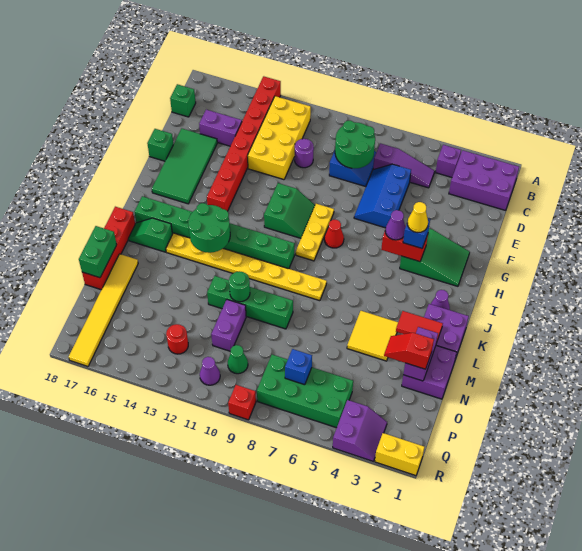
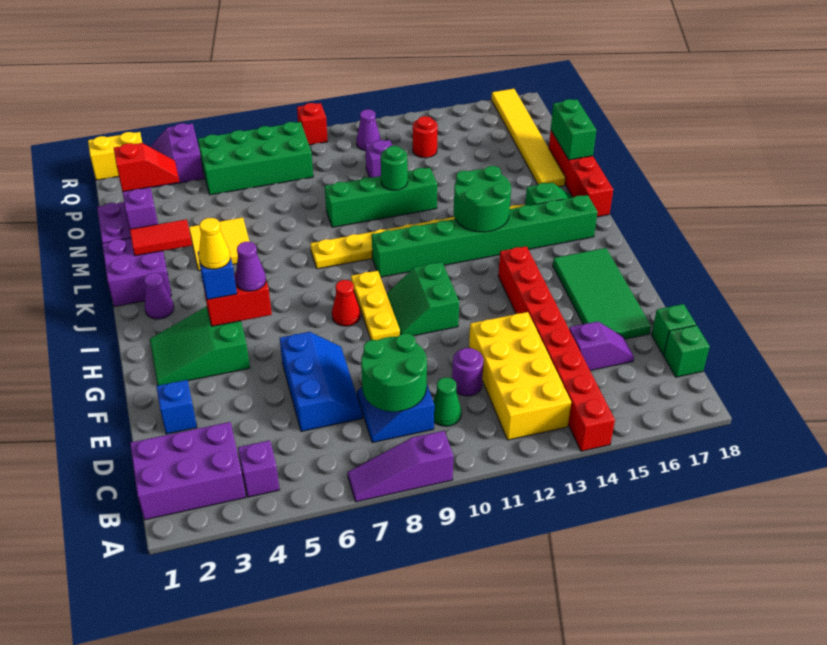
purple slope C5:C7 level 1 top 7 -> purple slope A7:A9 level 1 top 9
purple brick D15:D16 level 1 -> purple slope D15:D16 level 1 top 15
green brick F18 level 1 -> green brick D18 level 1
purple brick N11:O11 level 1 -> purple brick O11 level 1
blue brick P7 level 2 -> blue brick E2 level 1
green cone P10 level 1 -> green cone C10 level 1

